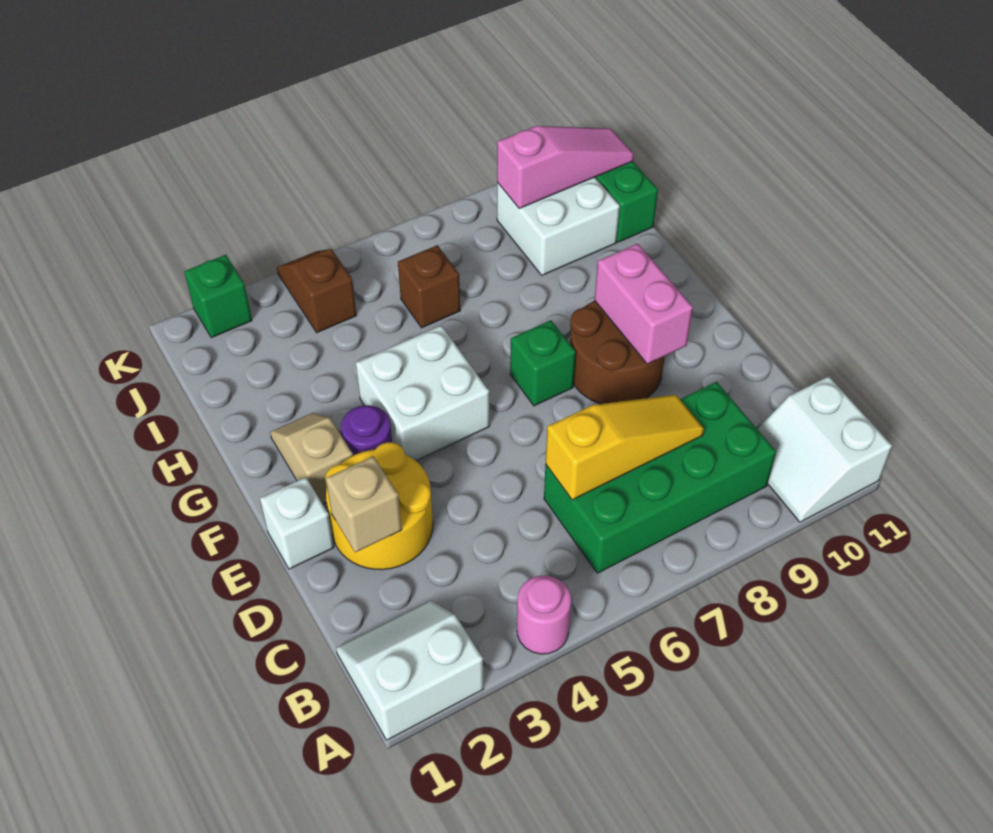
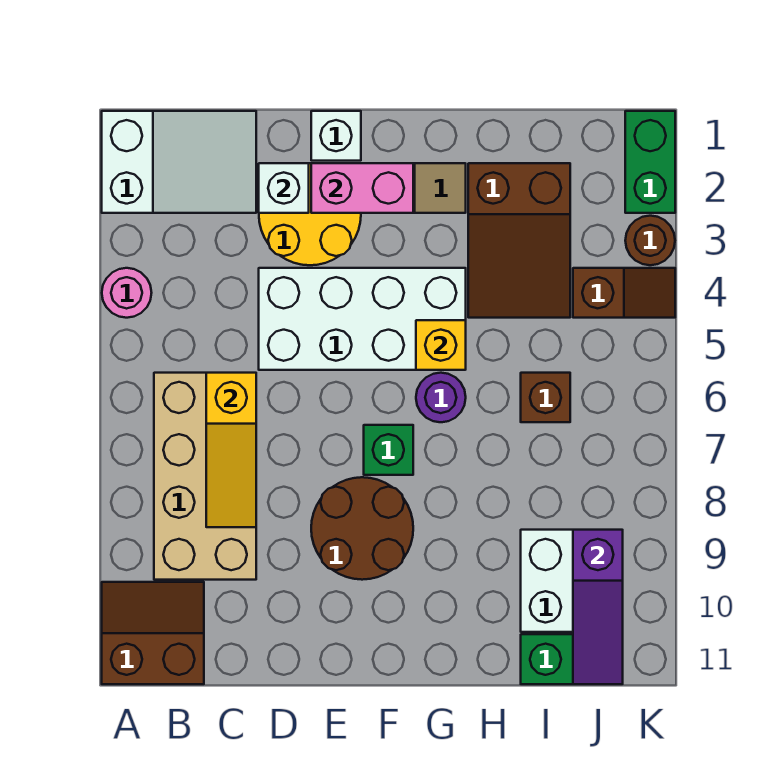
white slope A1:B2 level 1 top A -> white slope A1:C2 level 1 top A
white slope A10:B11 level 1 top 11 -> brown slope A10:B11 level 1 top 11
green brick B6:C9 level 1 -> tan brick B6:C9 level 1
tan brick D2 level 2 -> white brick D2 level 2
pink brick E9:F9 level 2 -> pink brick E2:F2 level 2
purple round brick F3 level 1 -> purple round brick G6 level 1
white brick F4:G5 level 1 -> white brick D4:G5 level 1
none -> yellow brick G5 level 2
none -> brown slope H2:I4 level 1 top 2
pink slope J9:J11 level 2 top 9 -> purple slope J9:J11 level 2 top 9
green brick K2 level 1 -> green brick K1:K2 level 1
none -> brown round brick K3 level 1

